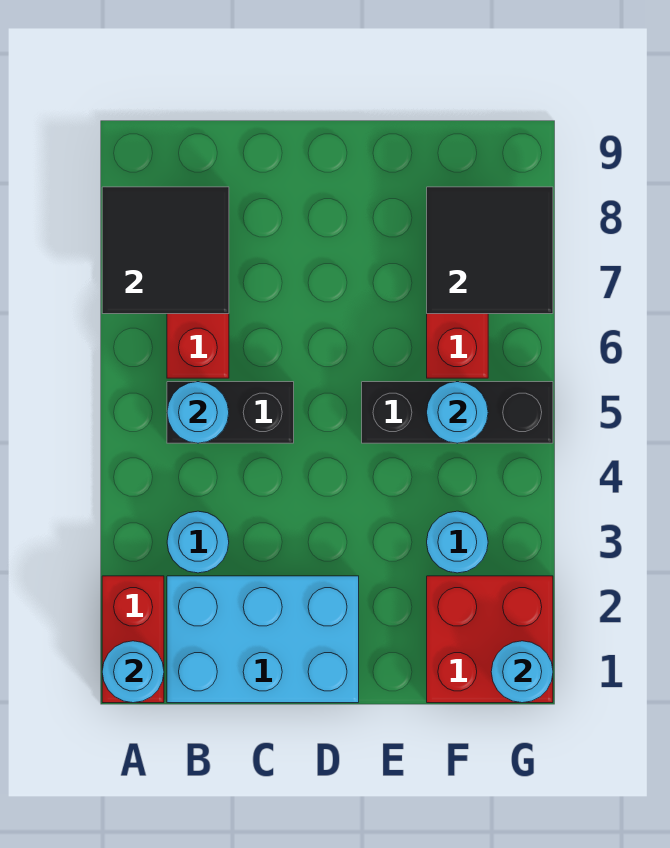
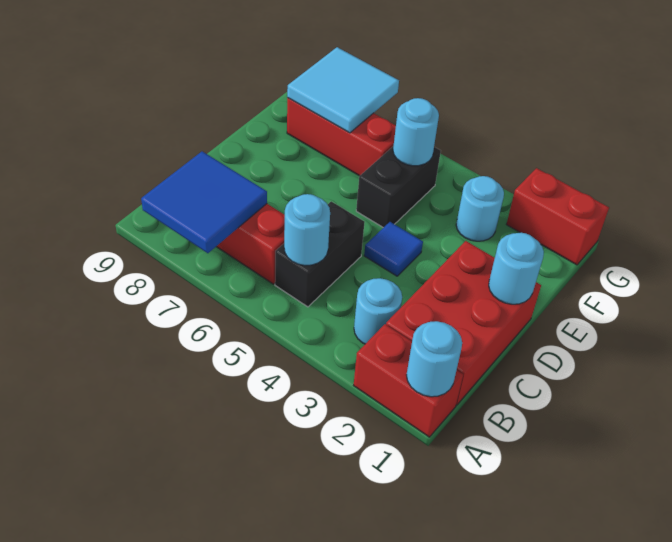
black tile A7:B8 level 2 -> blue tile A7:B8 level 2
cyan brick B1:D2 level 1 -> red brick B1:D2 level 1
none -> blue tile D4 level 1
black brick E5:G5 level 1 -> black brick E5:F5 level 1
red brick F1:G2 level 1 -> red brick G1:G2 level 1
black tile F7:G8 level 2 -> cyan tile F7:G8 level 2
cyan round brick G1 level 2 -> cyan round brick D1 level 2

